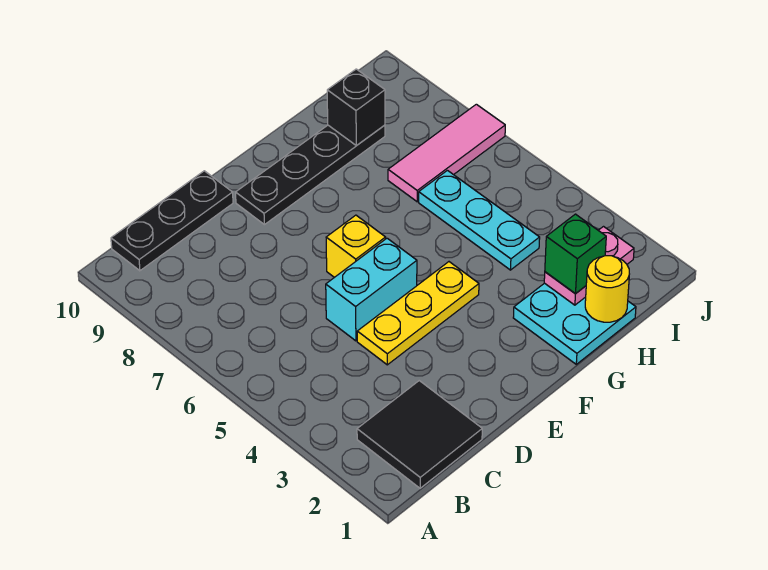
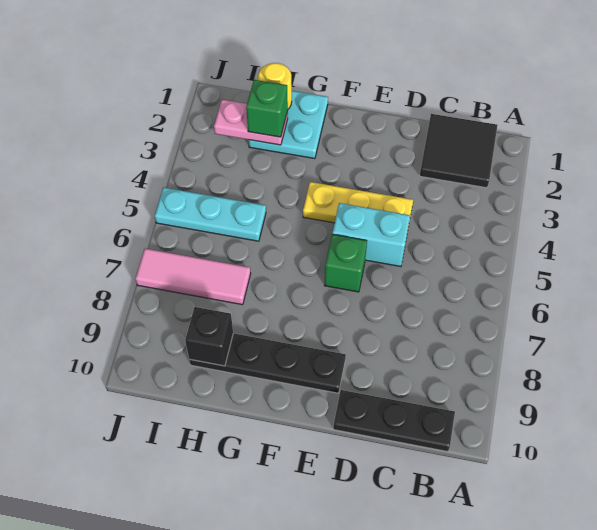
yellow brick E6 level 1 -> green brick E6 level 1
cyan plate H4:H6 level 1 -> cyan plate H5:J5 level 1

